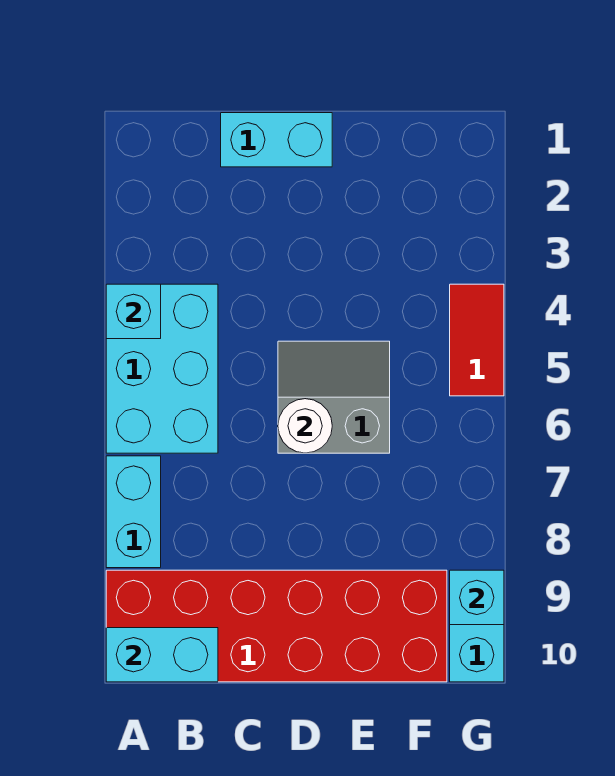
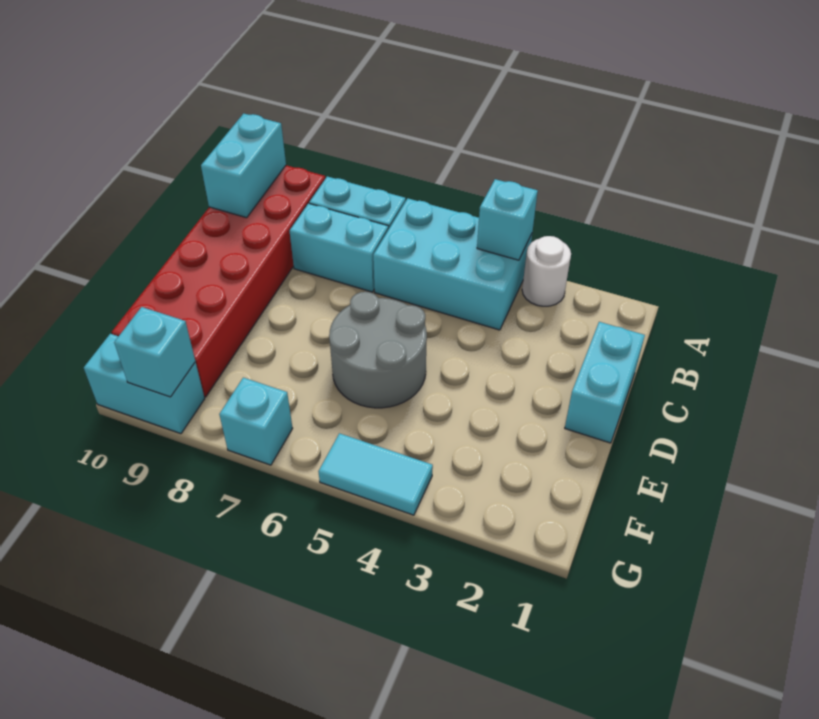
none -> cyan brick B7:B8 level 1
grey slope D5:E6 level 1 top 6 -> grey round brick D5:E6 level 1
white round brick D6 level 2 -> white round brick A3 level 1
red tile G4:G5 level 1 -> cyan tile G4:G5 level 1
none -> cyan brick G7 level 1

